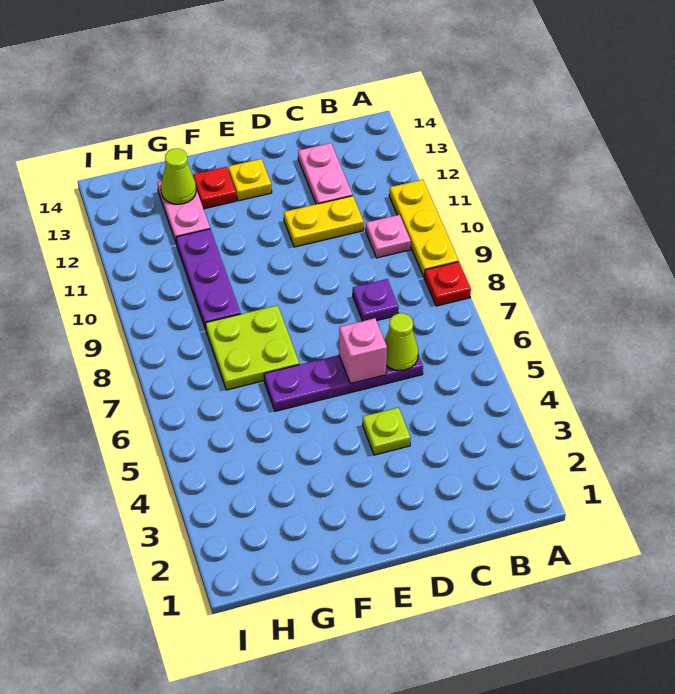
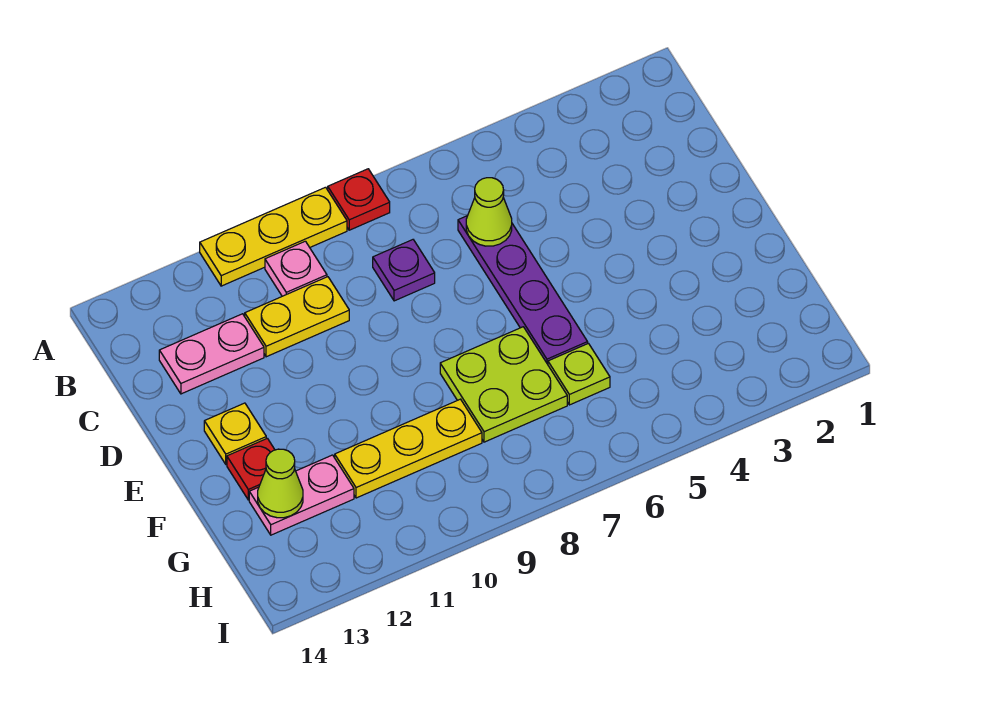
yellow plate C11:D11 level 1 -> yellow plate C10:C11 level 1
lime plate D4 level 1 -> lime plate G6 level 1
pink brick D6 level 2 -> none
purple plate G9:G11 level 1 -> yellow plate G9:G11 level 1

